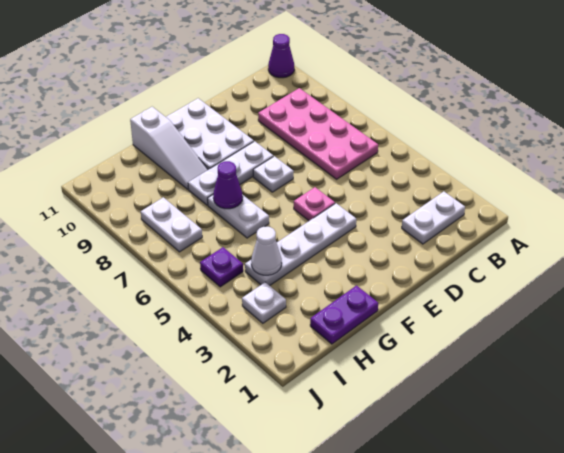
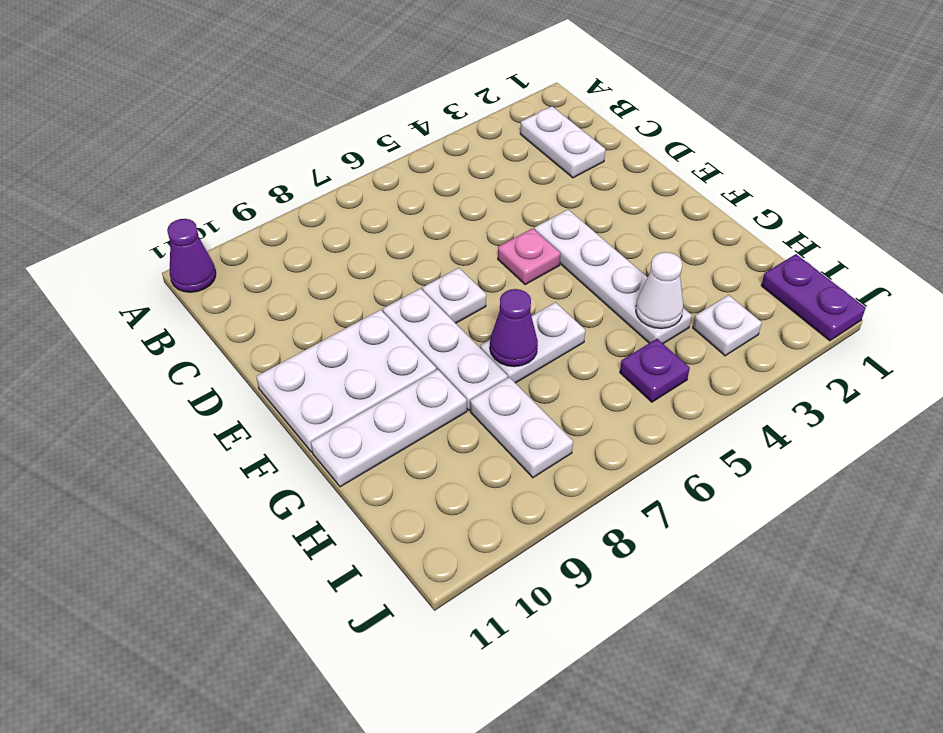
pink plate B6:C9 level 1 -> none
purple plate G1:H1 level 1 -> purple plate I1:J1 level 1
white slope G9:G11 level 1 top 11 -> white plate G9:G11 level 1
white plate I7:I8 level 1 -> white plate H8:I8 level 1

